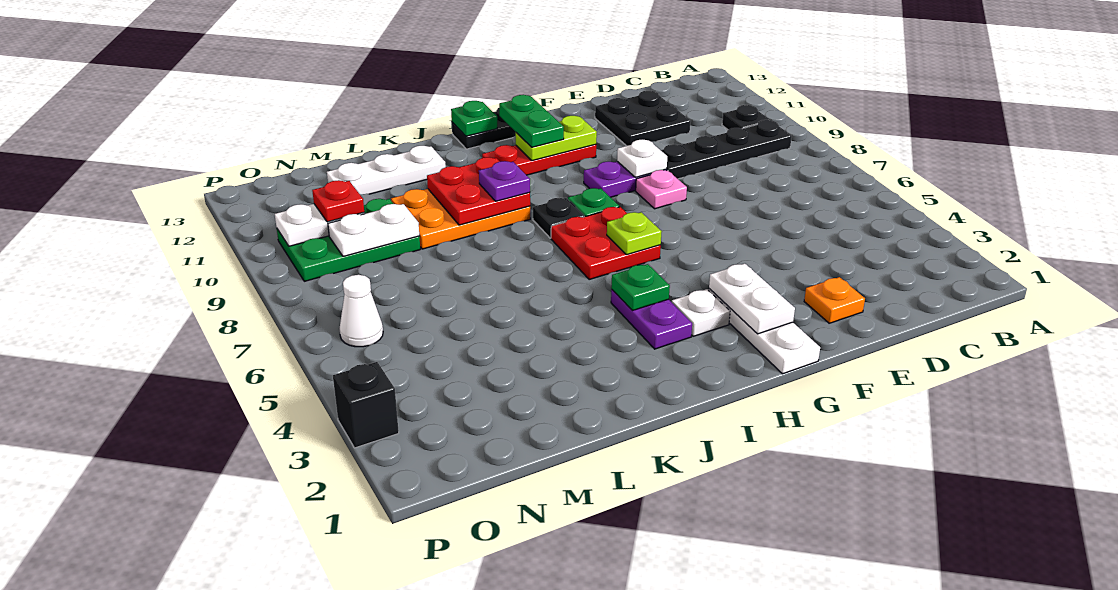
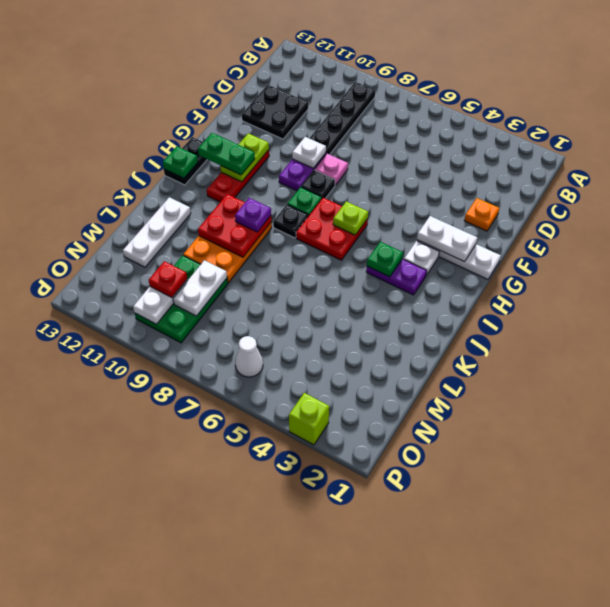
black plate B10 level 1 -> black plate G8 level 1
black brick P3 level 1 -> lime brick P3 level 1

